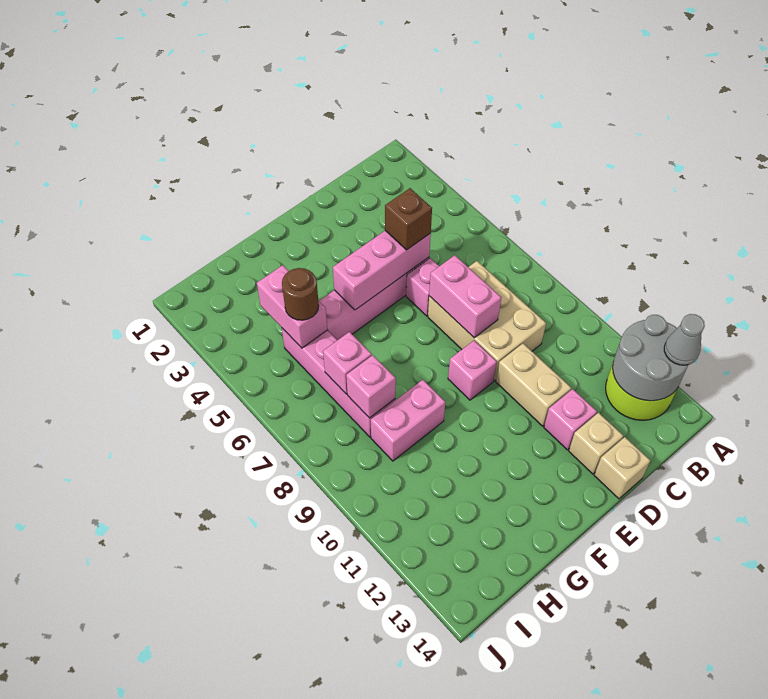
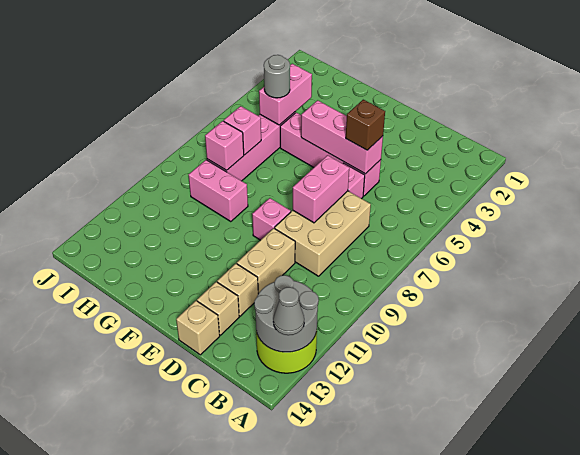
pink brick D12 level 1 -> tan brick D12 level 1
brown round brick H5 level 3 -> grey round brick H5 level 3

